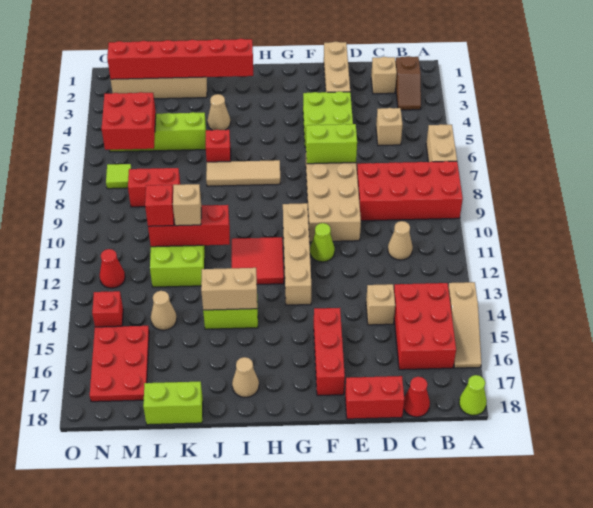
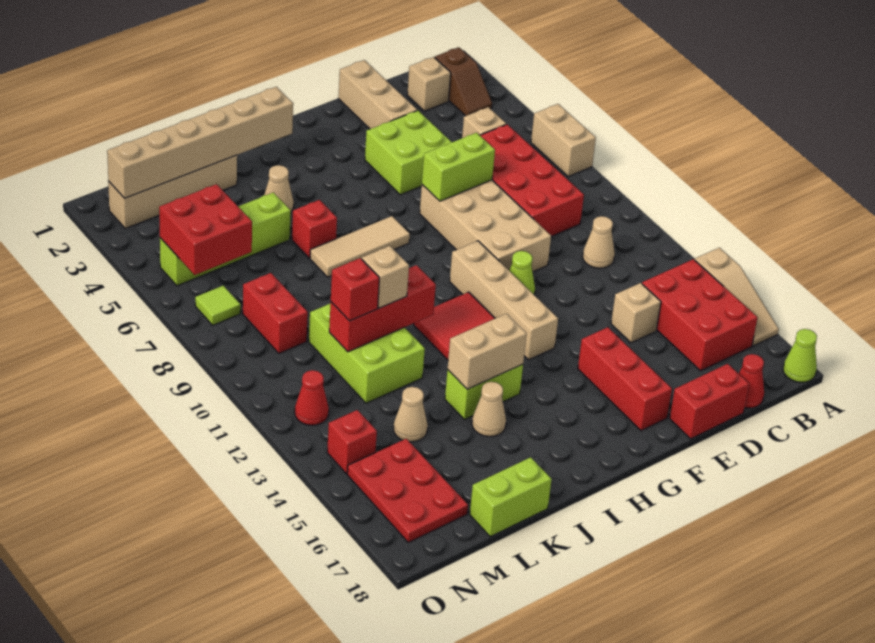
red brick A8:D9 level 1 -> red brick C6:D9 level 1
red brick I2:N2 level 2 -> tan brick I2:N2 level 2
tan cone I17 level 1 -> tan cone J15 level 1
red brick L8:M8 level 1 -> red brick M8:M9 level 1

